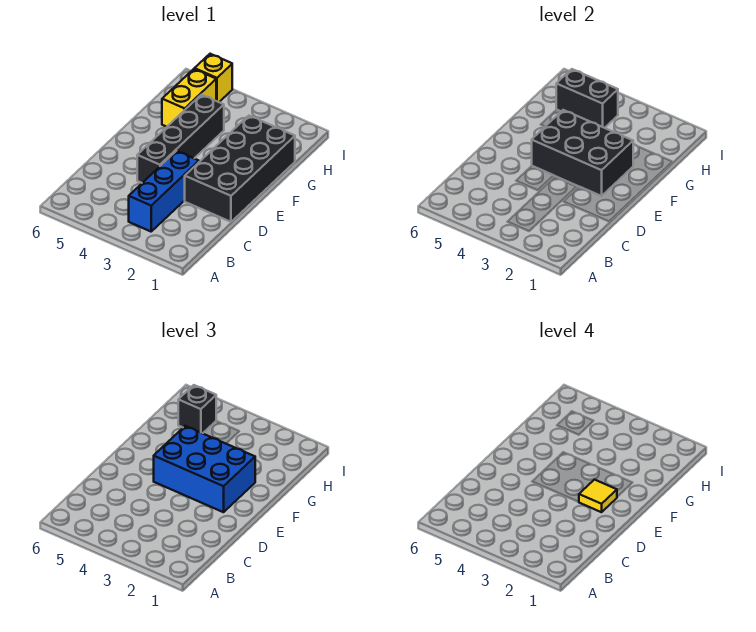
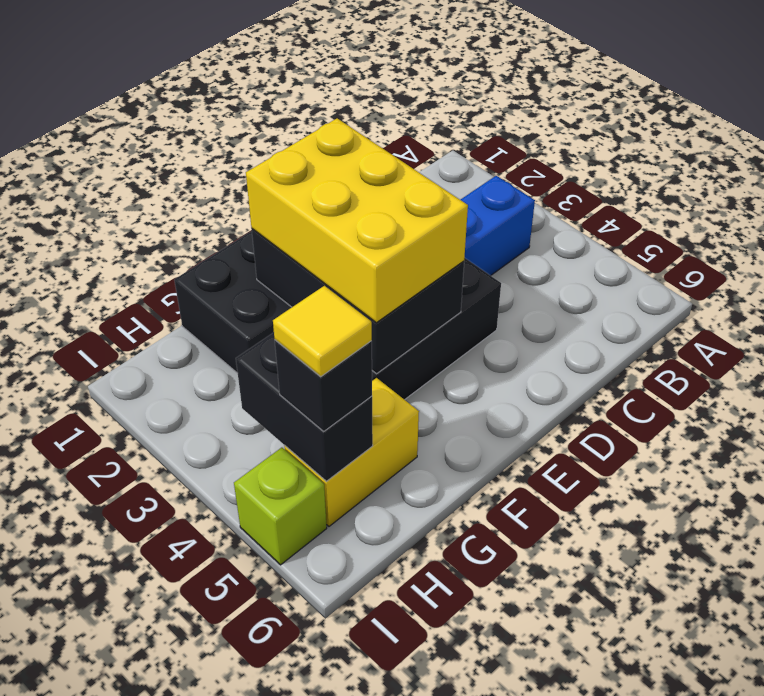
blue brick E2:F4 level 3 -> yellow brick E2:F4 level 3
yellow tile E2 level 4 -> yellow tile H5 level 4
yellow brick I5 level 1 -> lime brick I5 level 1

